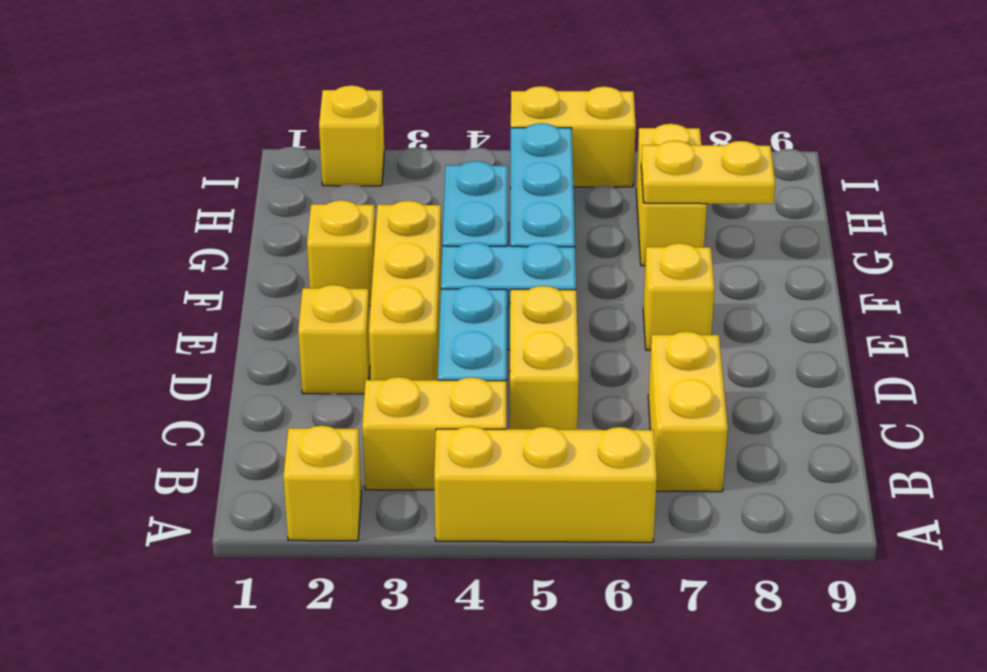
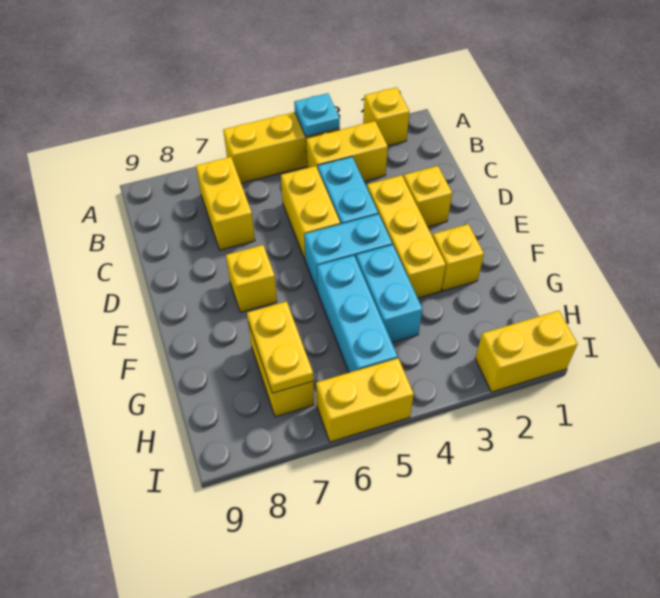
none -> cyan plate A4 level 2
yellow plate G7:G8 level 2 -> yellow plate G7:H7 level 2
yellow brick I2 level 1 -> yellow brick I1:I2 level 1

